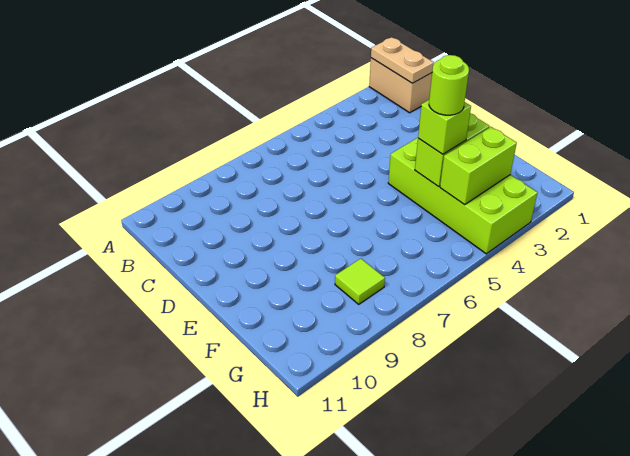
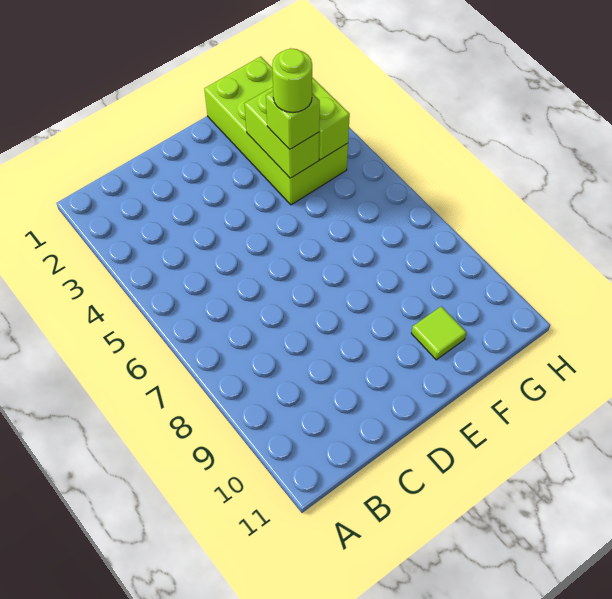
tan brick A1:B1 level 1 -> none
tan plate A1:B1 level 2 -> none
lime brick E3:H4 level 1 -> lime brick F1:G4 level 1
lime tile G8 level 1 -> lime tile F10 level 1

